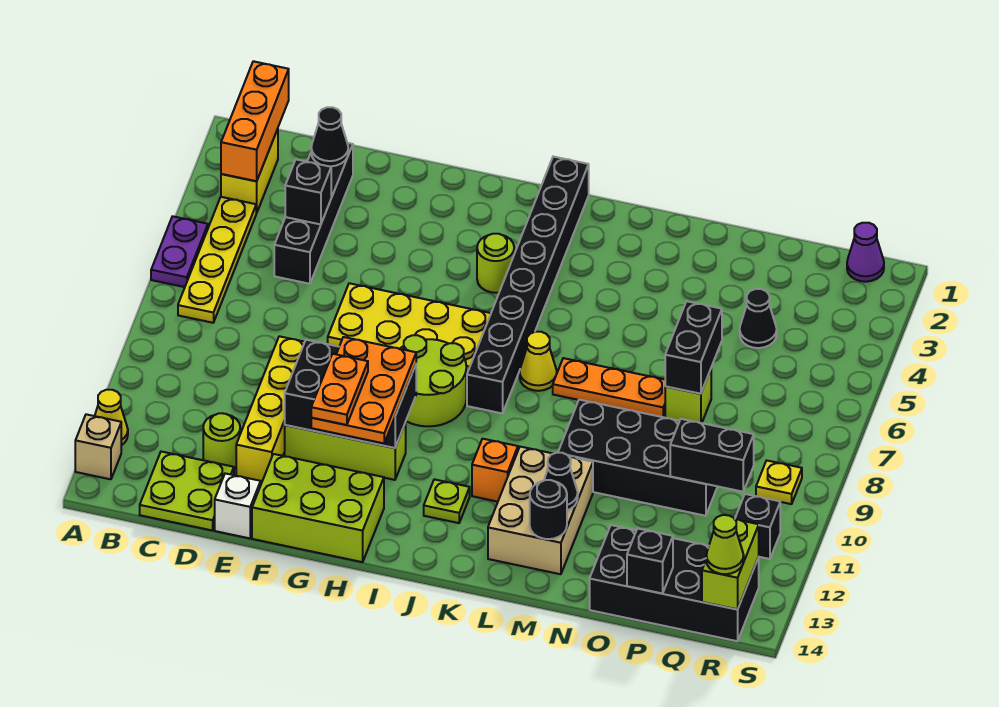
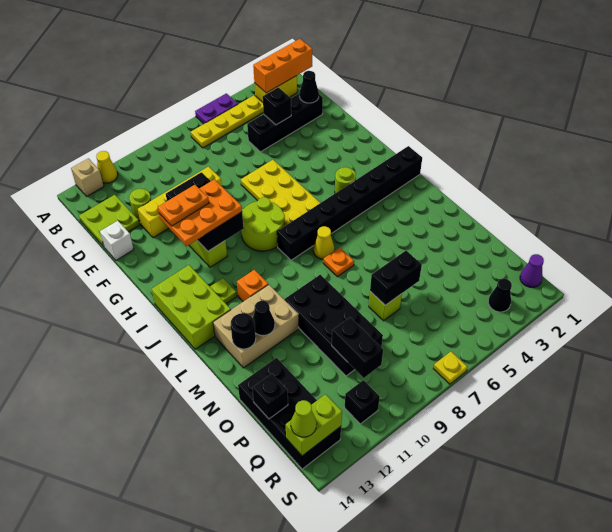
lime brick F13:H14 level 1 -> lime brick I13:K14 level 1
orange plate L7:N7 level 1 -> orange plate L7 level 1
black cone P4 level 1 -> black cone R3 level 1
yellow plate R9 level 1 -> yellow plate S7 level 1

